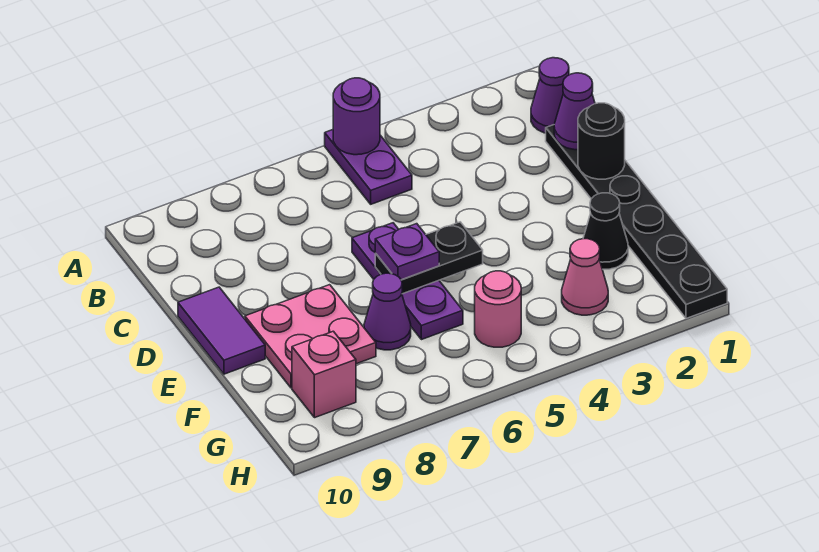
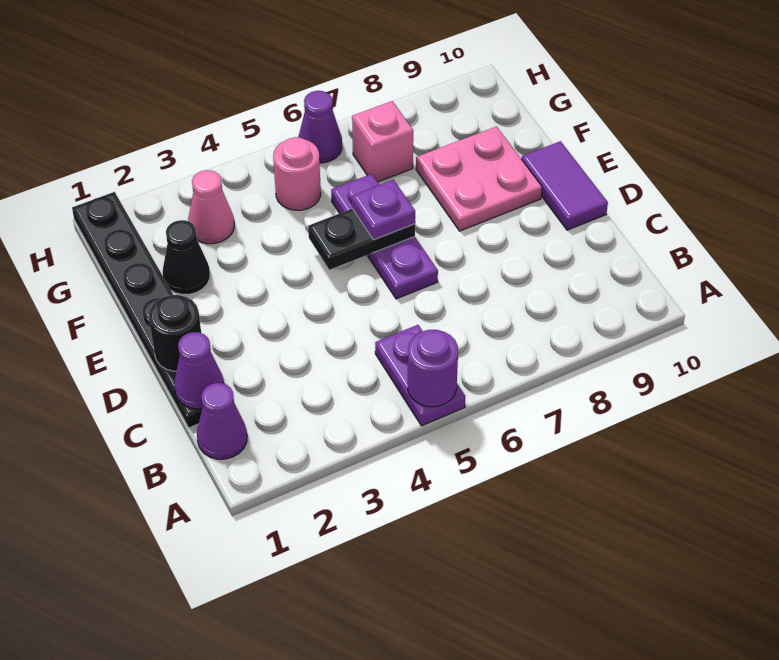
purple cone F7 level 1 -> purple cone H6 level 1
pink brick G9 level 1 -> pink brick G7 level 1

